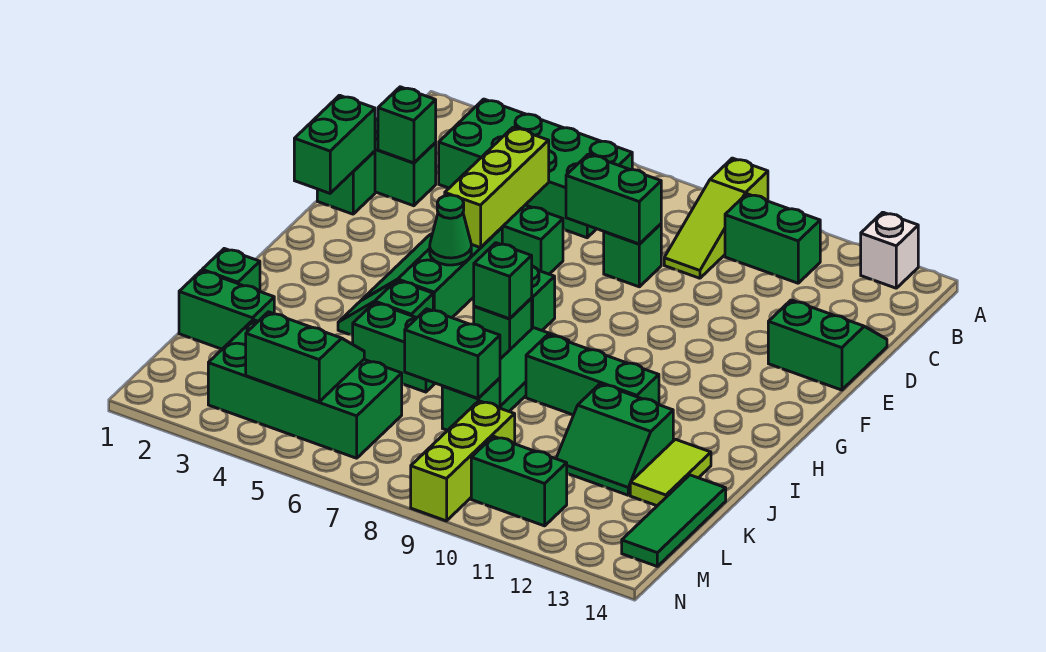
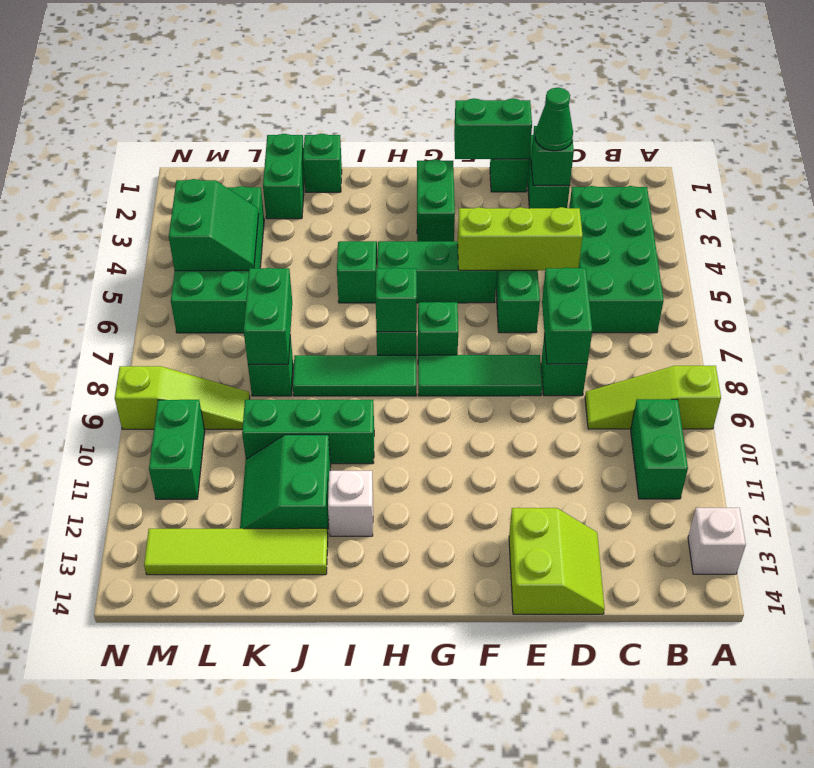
green slope D13:E14 level 1 top E -> lime slope D13:E14 level 1 top E
green cone G5 level 2 -> green cone D2 level 3
green brick I9:I11 level 1 -> green brick I10:K10 level 1
none -> white brick I12 level 1
green brick J5:J6 level 1 -> green brick G2:G3 level 1
lime tile J13:K13 level 1 -> lime tile J13:M13 level 1
green tile K14:M14 level 1 -> green tile E8:G8 level 1
lime brick L9:N9 level 1 -> lime slope L9:N9 level 1 top N

